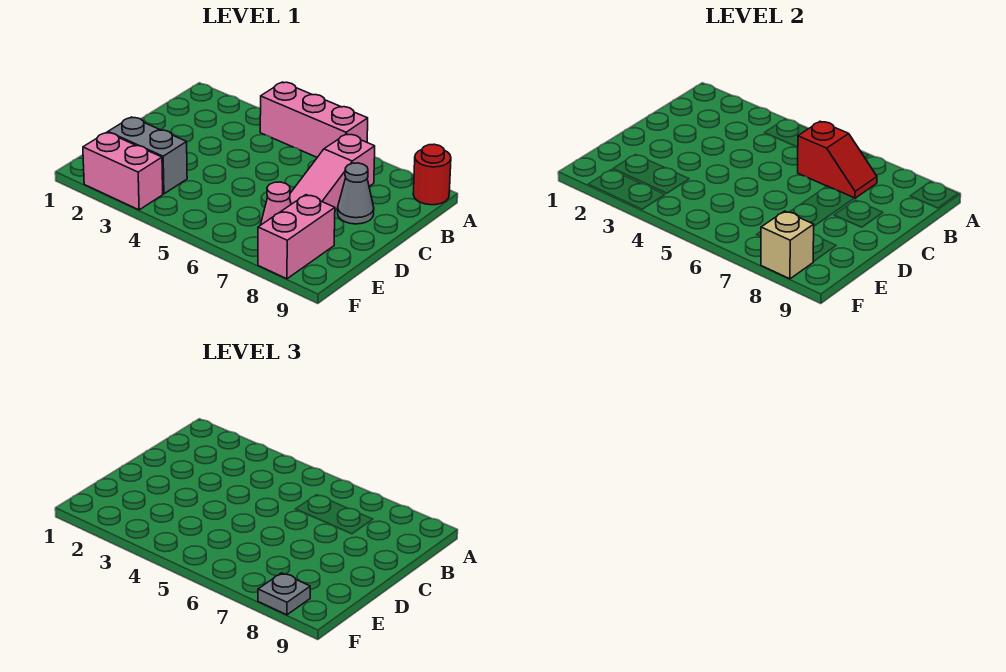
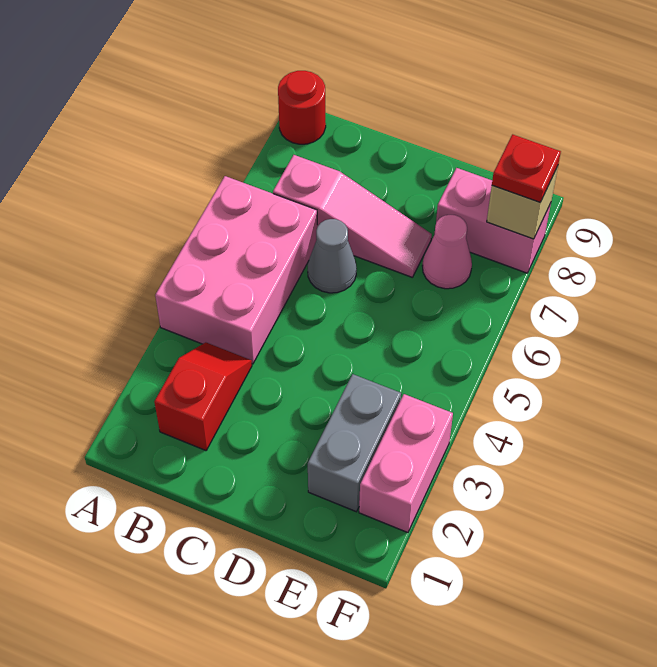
pink brick A4:A6 level 1 -> pink brick A4:B6 level 1
red slope B6:B7 level 2 top 6 -> red slope B2:B3 level 1 top 2
grey cone C8 level 1 -> grey cone C6 level 1
grey plate F8 level 3 -> red plate F8 level 3

